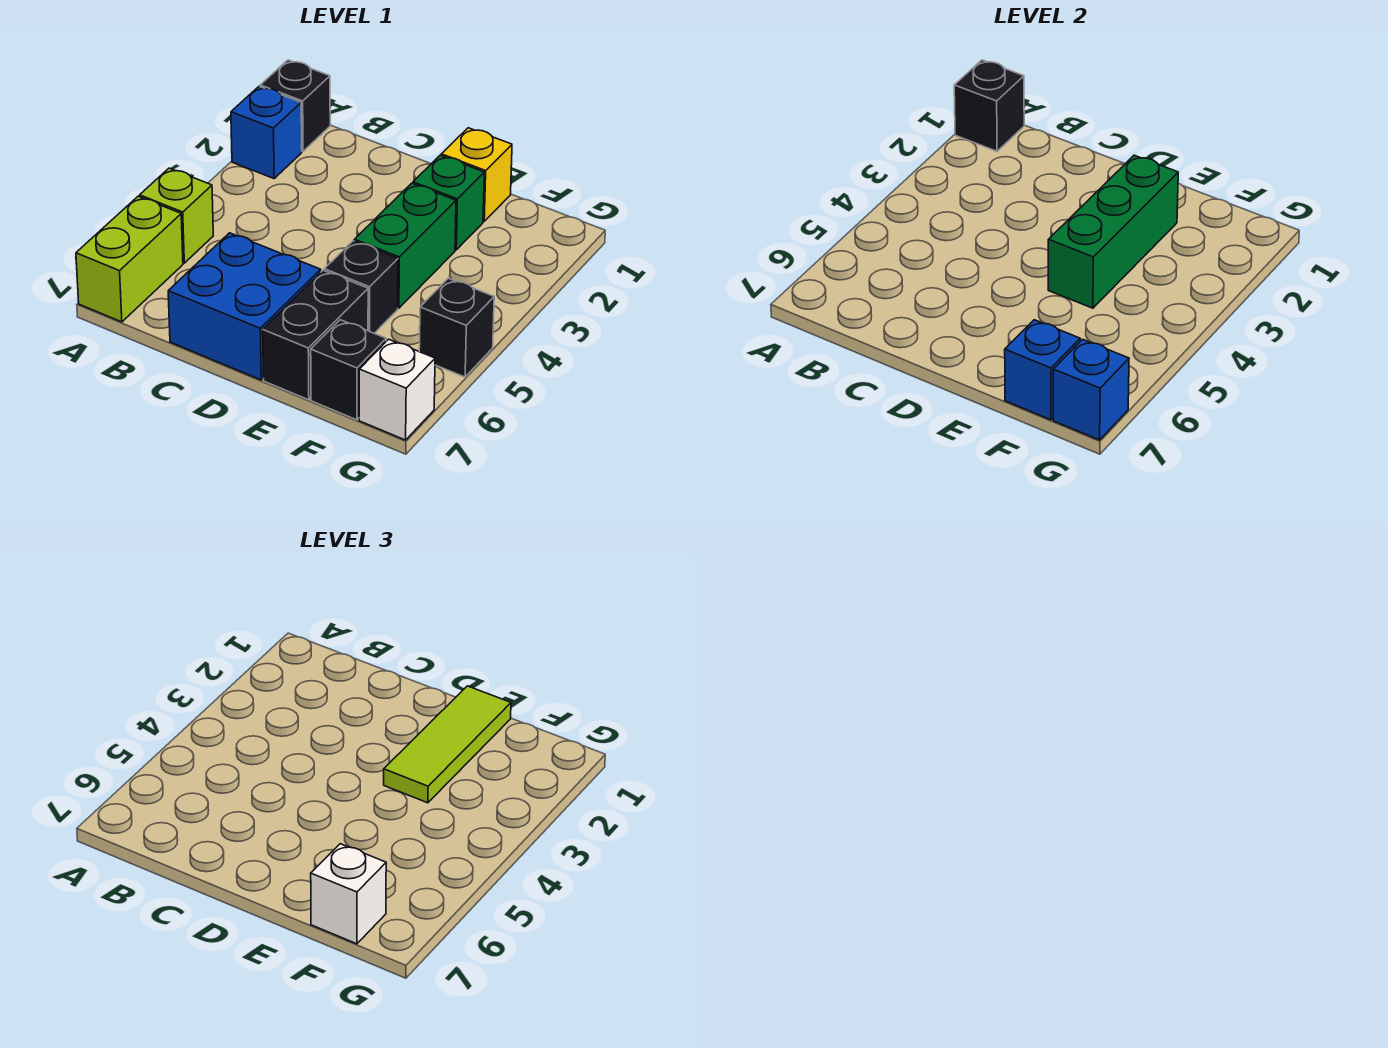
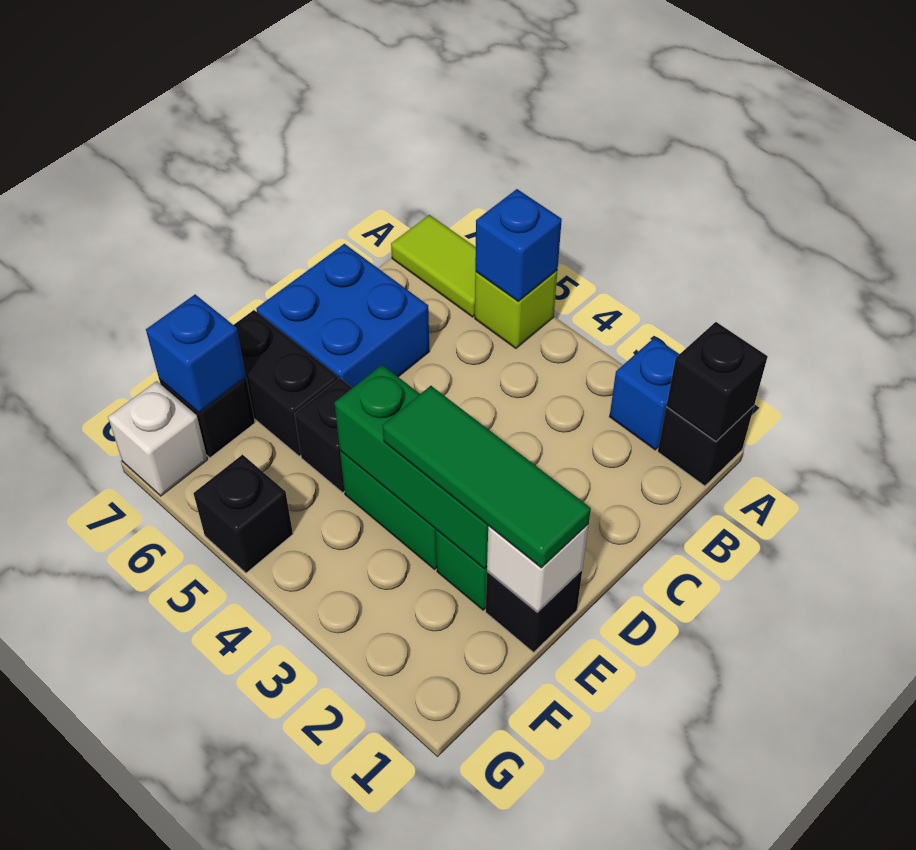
lime brick A6:A7 level 1 -> lime tile A6:A7 level 1
yellow brick E1 level 1 -> black brick E1 level 1
lime tile E1:E3 level 3 -> green tile E1:E3 level 3
white brick F7 level 3 -> white brick E1 level 2
blue brick G7 level 2 -> blue brick A5 level 2

